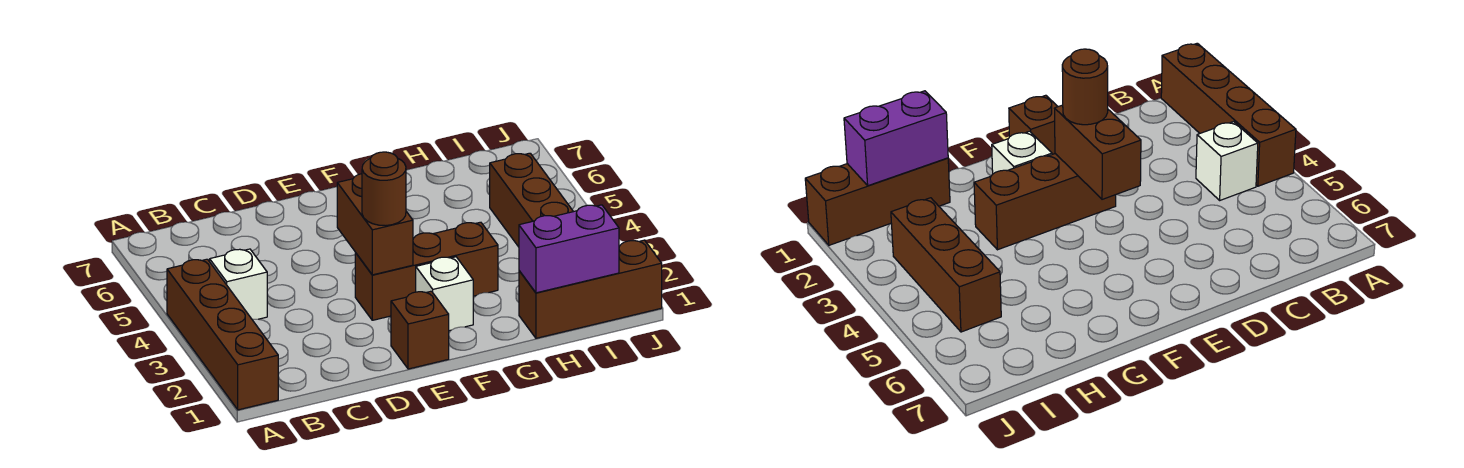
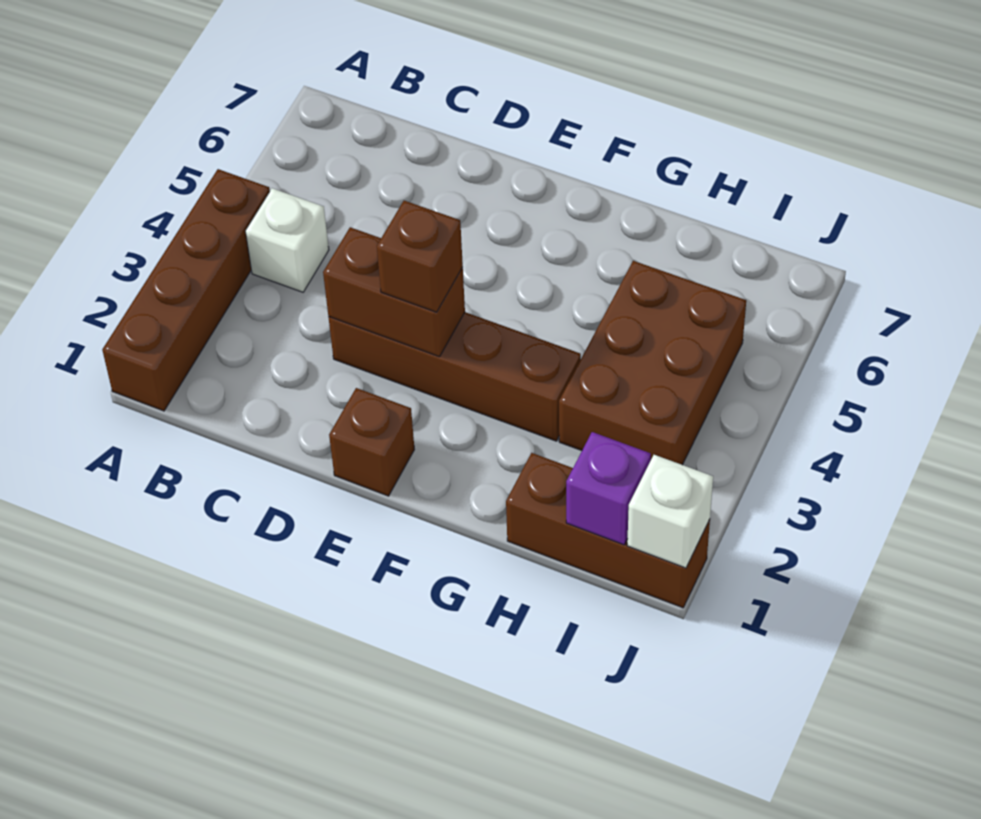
brown brick E3:G3 level 1 -> brown brick D3:G3 level 1
brown brick E3:E4 level 2 -> brown brick D3:E3 level 2
brown round brick E3 level 3 -> brown brick E3 level 3
white brick F2 level 1 -> white brick J1 level 2
purple brick H1:I1 level 2 -> purple brick I1 level 2
brown brick I3:I5 level 1 -> brown brick H3:I5 level 1

